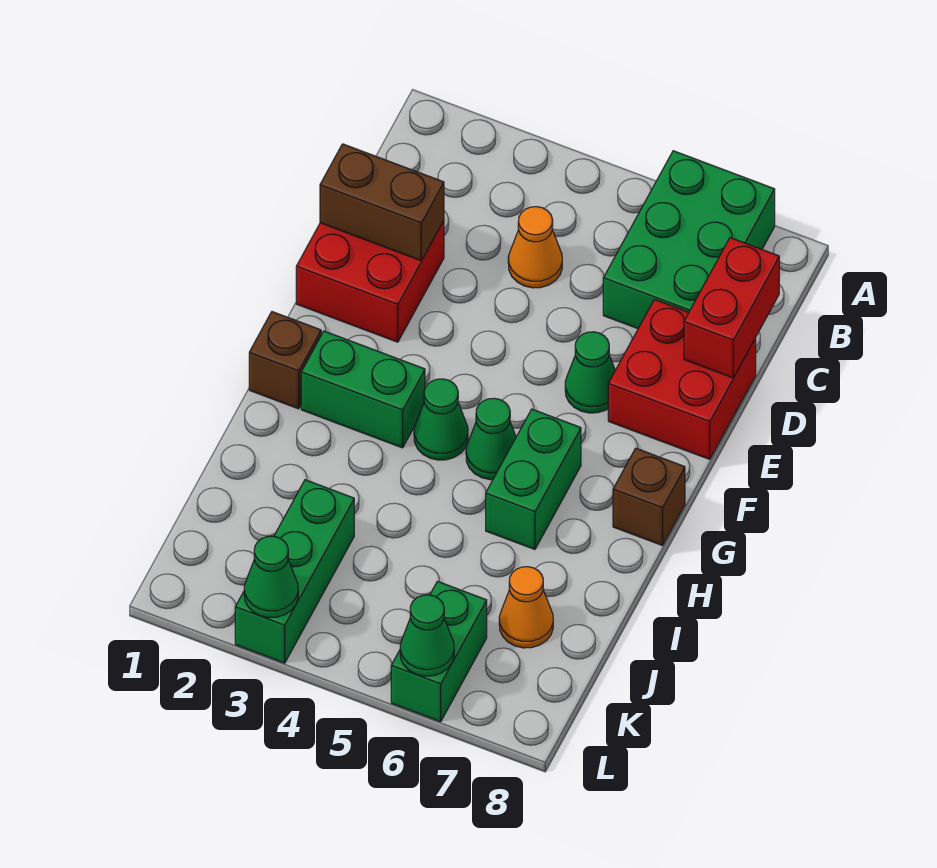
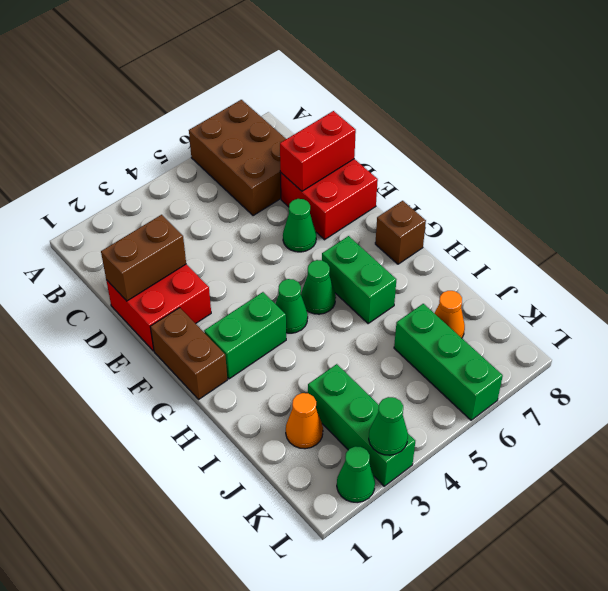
green brick A6:C7 level 1 -> brown brick A6:C7 level 1
orange cone C4 level 1 -> orange cone J2 level 1
red brick C8:D8 level 2 -> red brick D7:D8 level 2
brown brick G1 level 1 -> brown brick F1:G1 level 1
green brick K6:L6 level 1 -> green brick J6:L6 level 1
green cone L6 level 2 -> green cone L2 level 1

